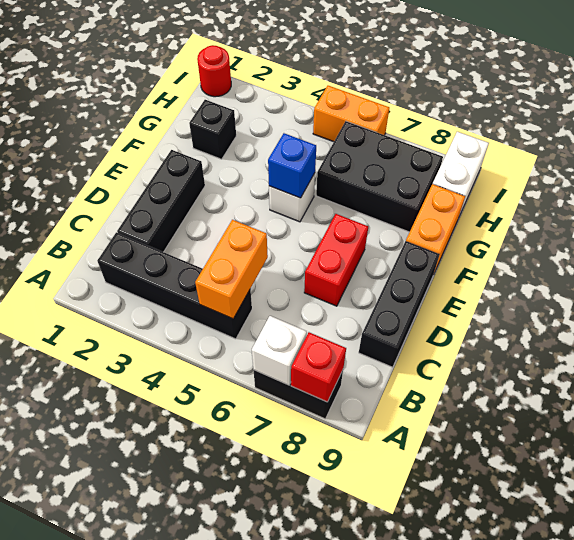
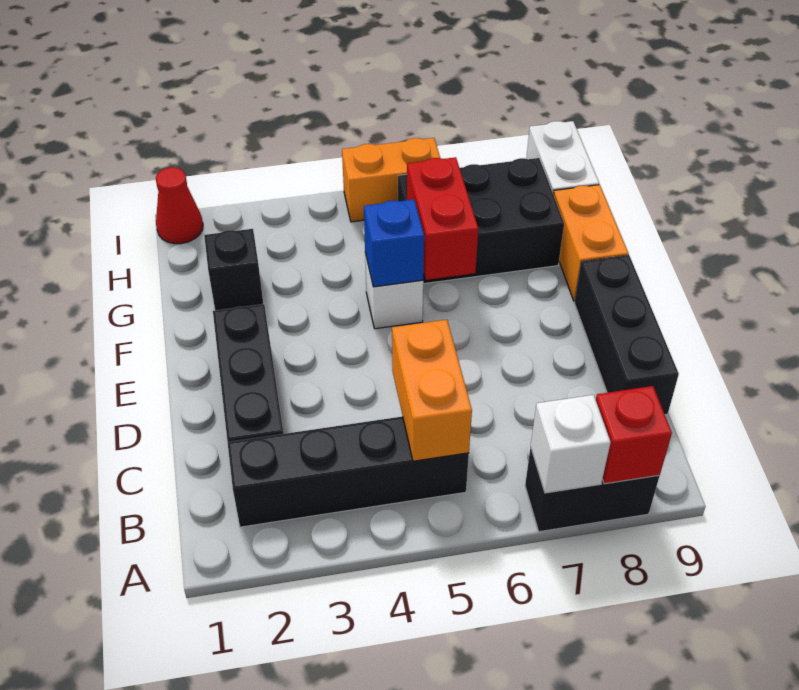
red brick D7:E7 level 1 -> red brick F6:G6 level 2
red round brick I1 level 1 -> red cone I1 level 1

